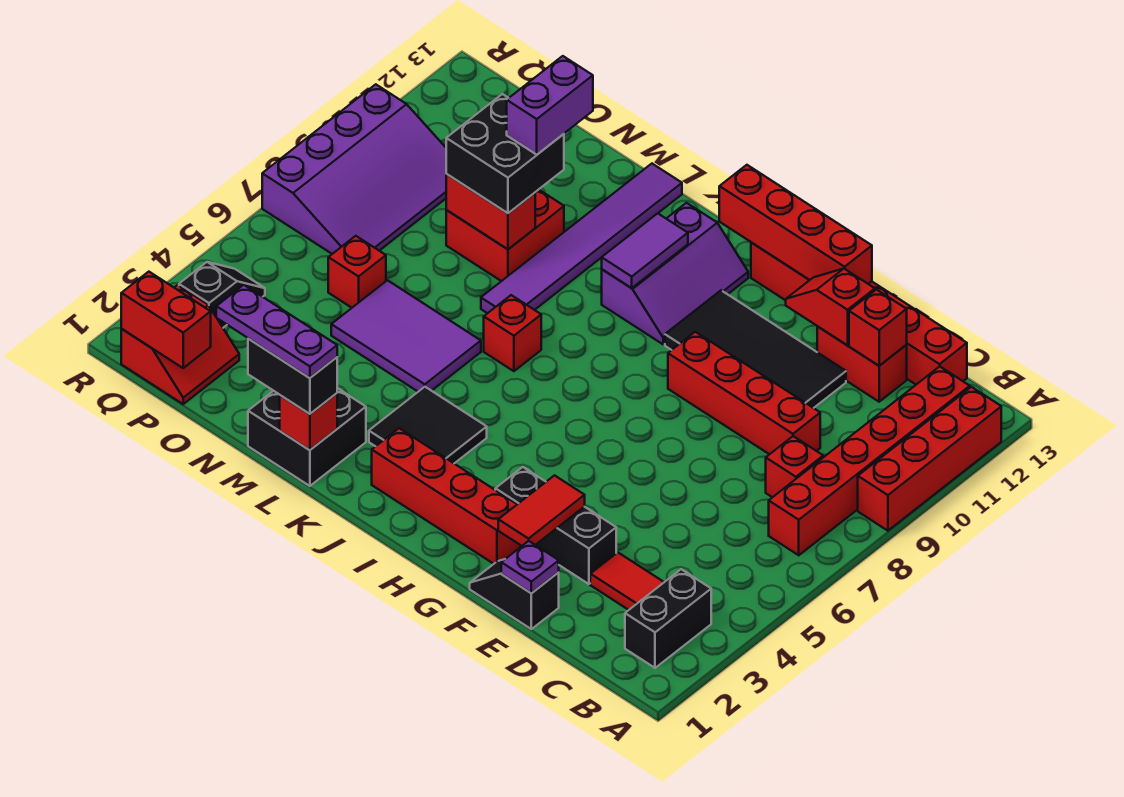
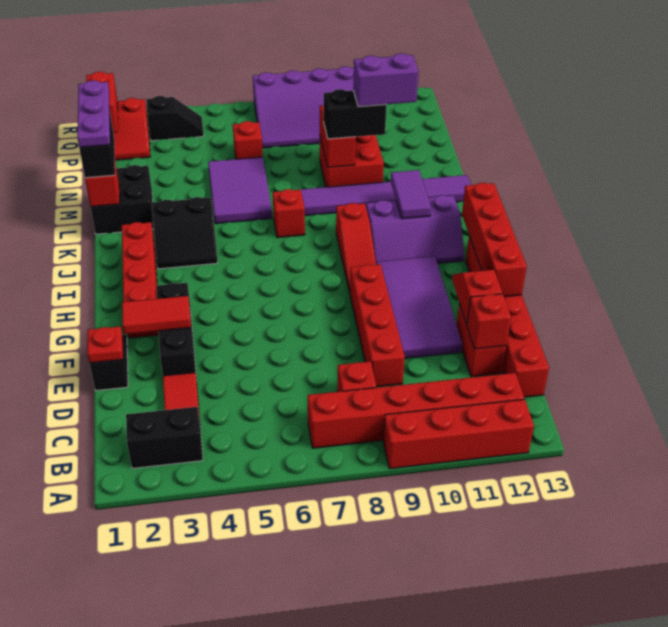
purple plate E1 level 2 -> red plate E1 level 2
black tile E10:H11 level 1 -> purple tile E10:H11 level 1
none -> red slope H9:J9 level 1 top J
black tile J3:K4 level 1 -> black slope J3:K4 level 1 top K
purple tile J10:J11 level 2 -> purple tile J11:K11 level 2
black brick M9:N10 level 3 -> black brick M9:M10 level 3

